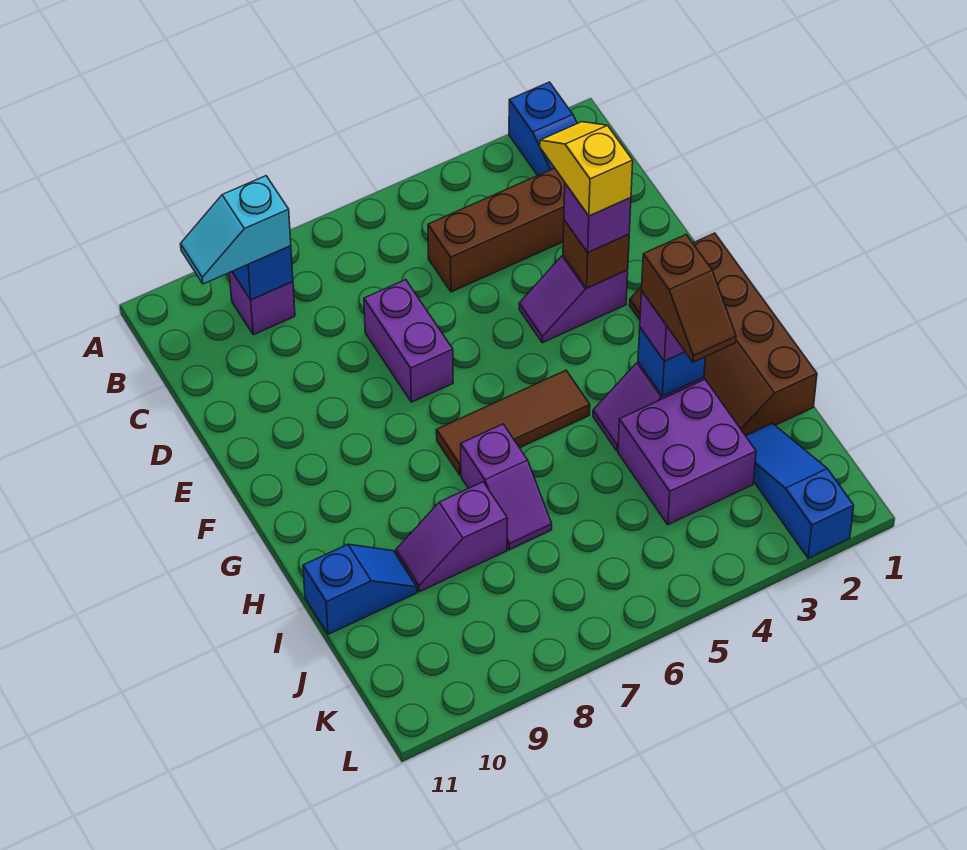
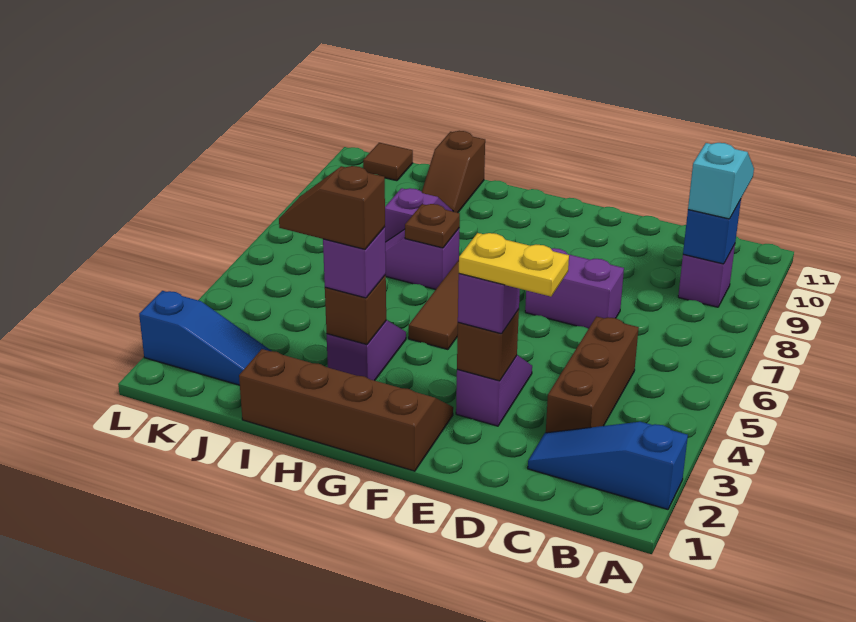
yellow slope D3:E3 level 4 top E -> yellow plate D3:E3 level 4
blue brick H3 level 2 -> brown brick H3 level 2
none -> brown plate H7 level 2
purple brick I3:J4 level 1 -> none
blue slope I10:I11 level 1 top 11 -> brown slope I10:I11 level 1 top 11
none -> brown tile K11 level 1

